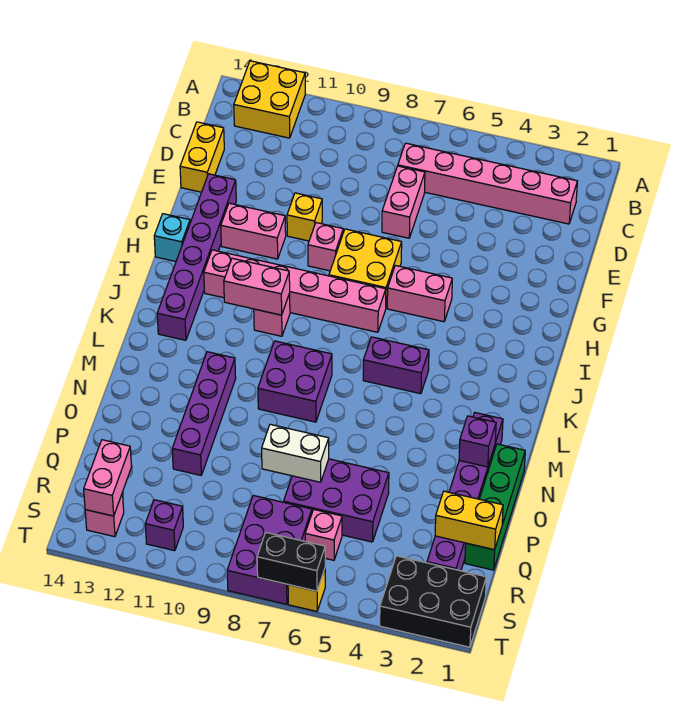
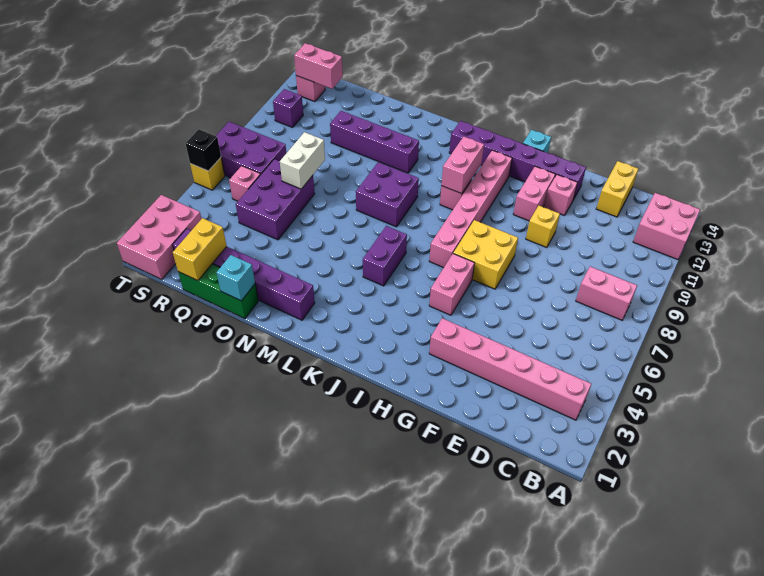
yellow brick A12:B13 level 1 -> pink brick A12:B13 level 1
pink brick C2:C7 level 1 -> pink brick B3:G3 level 1
pink brick D7:E7 level 1 -> pink brick B8:C8 level 1
yellow brick D14:E14 level 1 -> yellow brick D13:D14 level 1
pink brick G9 level 1 -> pink brick F12 level 1
green brick N1:Q1 level 1 -> green brick O1:Q1 level 1
purple brick N2 level 2 -> none
none -> cyan brick O1 level 2
black brick S1:T3 level 1 -> pink brick S1:T3 level 1
black brick T6:T7 level 2 -> black brick T6 level 2

